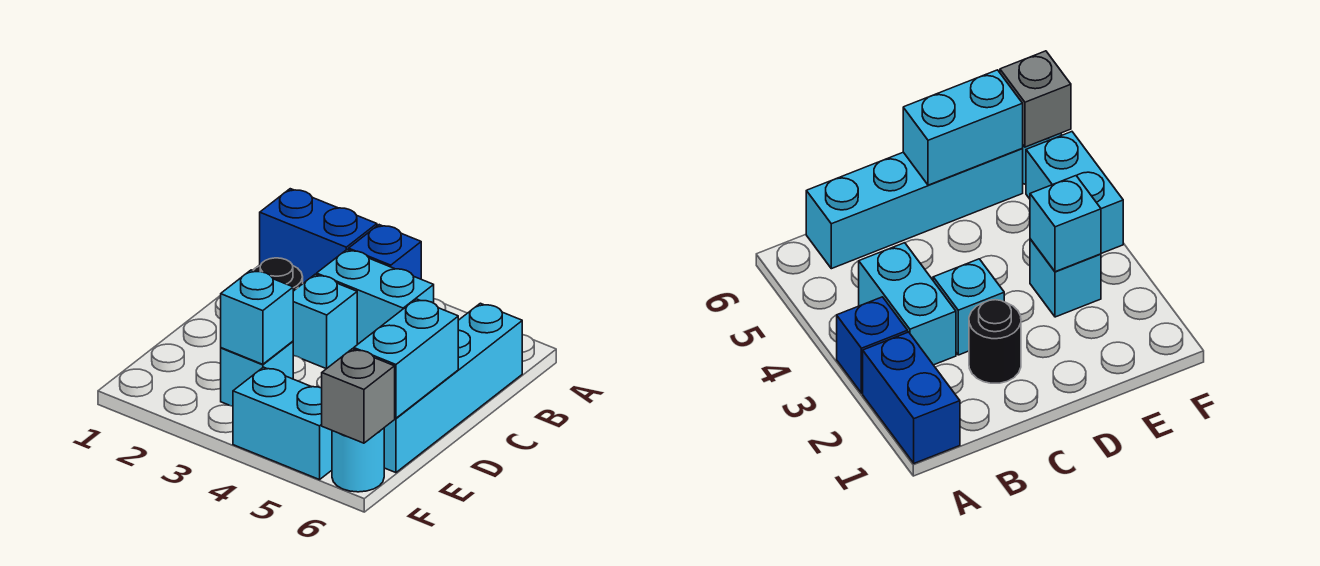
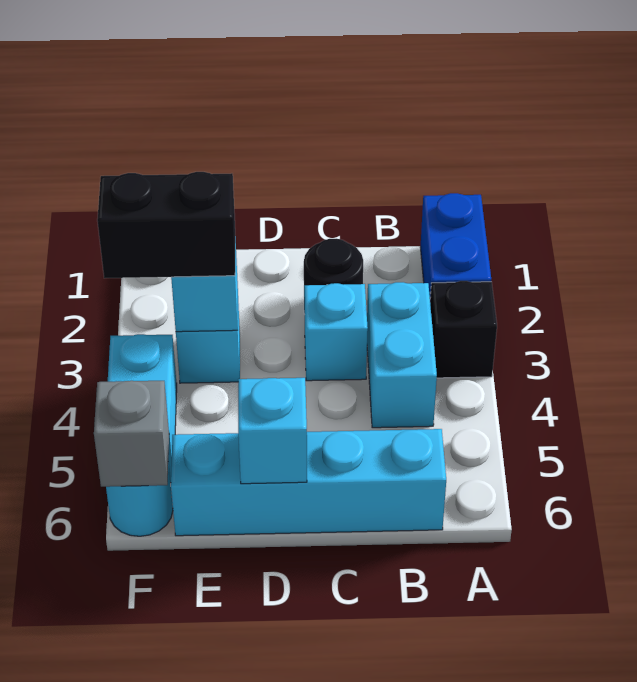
blue brick A3 level 1 -> black brick A3 level 1
cyan brick D6:E6 level 2 -> cyan brick D6 level 2
none -> black brick E3:F3 level 3

